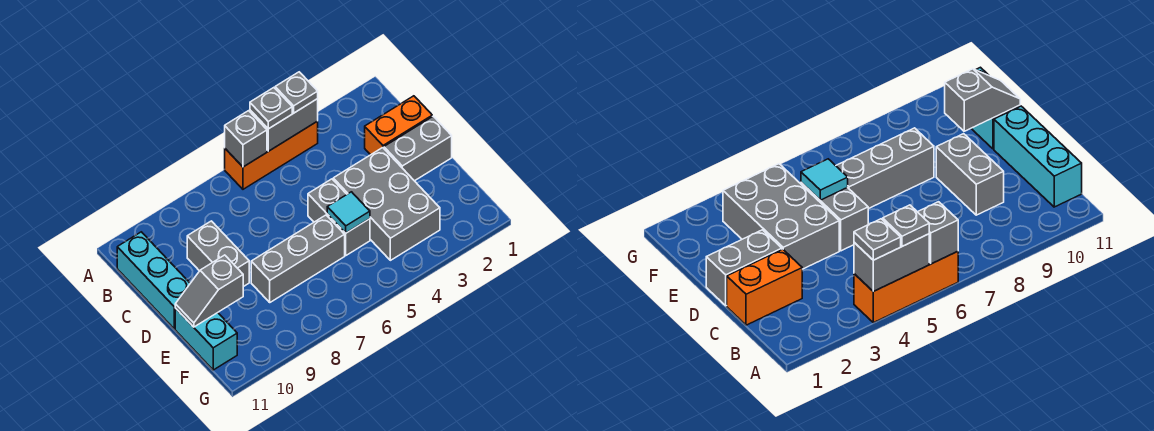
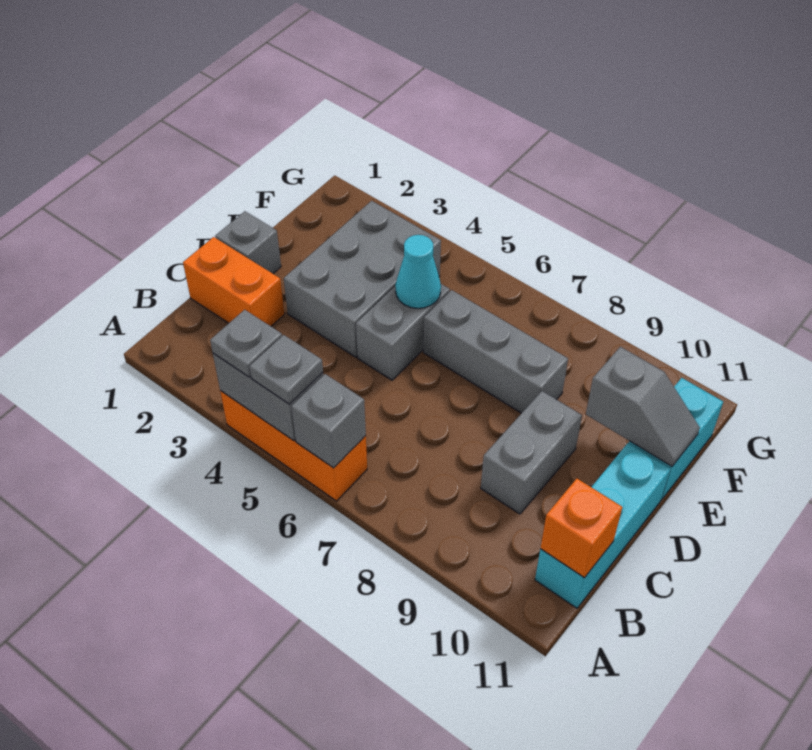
none -> orange brick B11 level 2
grey brick D1:D2 level 1 -> grey brick D1 level 1
cyan tile E5 level 2 -> cyan cone E5 level 2

